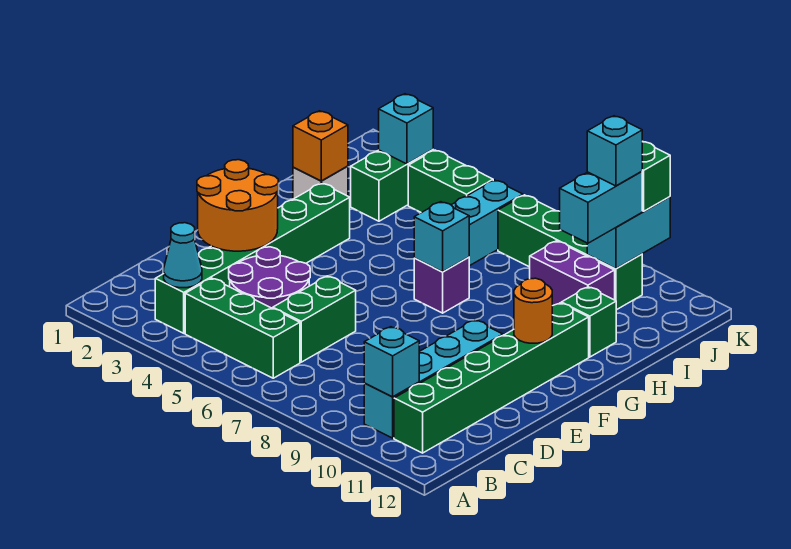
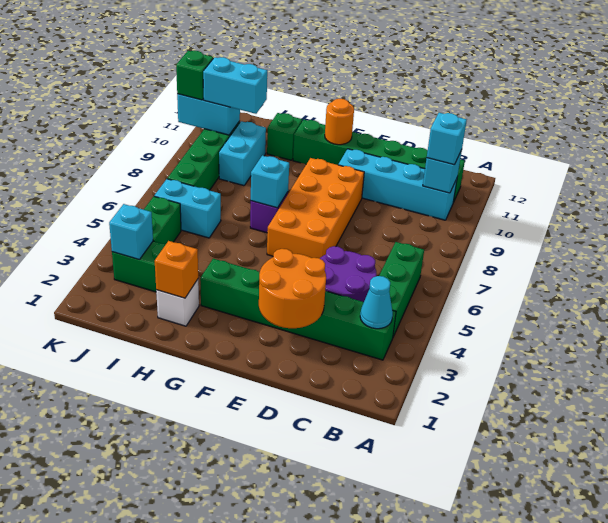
green brick C6:D6 level 1 -> none
none -> orange brick E6:F9 level 1
purple brick I9:I10 level 1 -> cyan brick I9:I10 level 1
cyan brick J10 level 4 -> cyan brick B10 level 3

